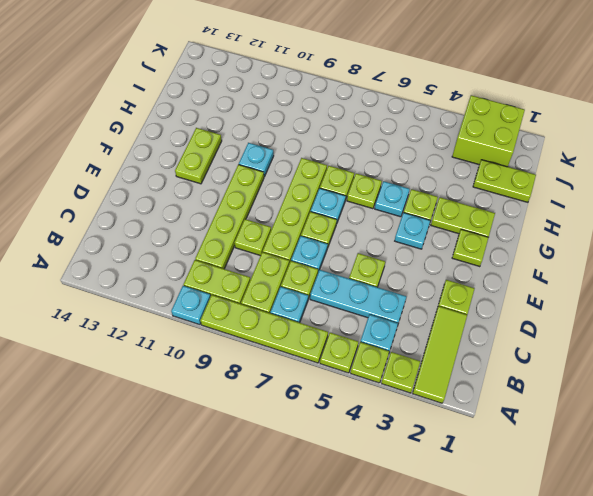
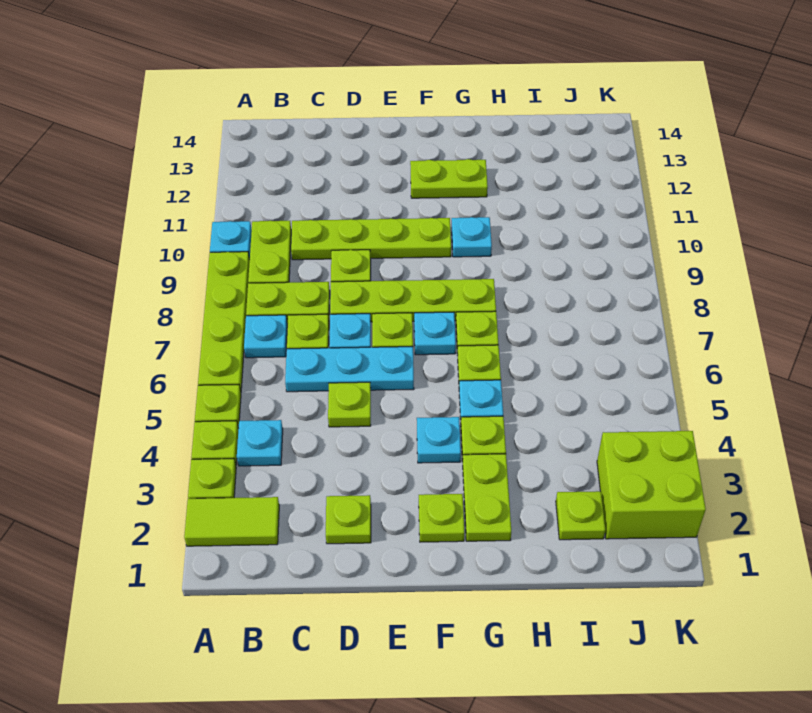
lime tile A2:C2 level 1 -> lime tile A2:B2 level 1
cyan plate C4:C6 level 1 -> cyan plate C6:E6 level 1
lime plate I1:I2 level 1 -> lime plate I2 level 1

